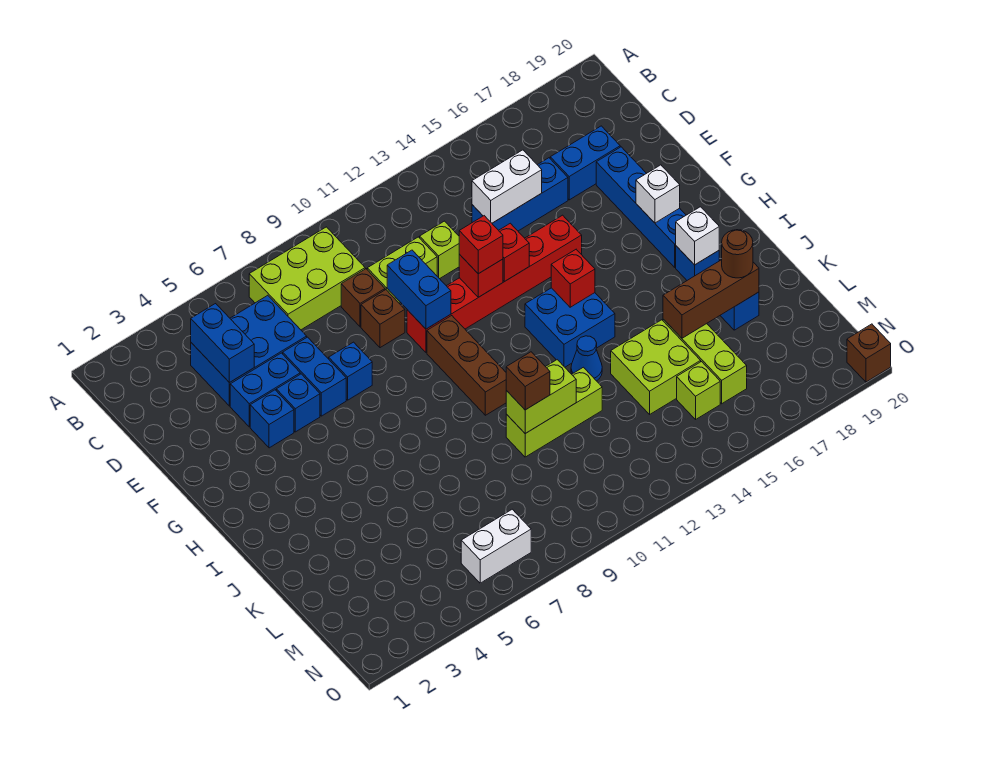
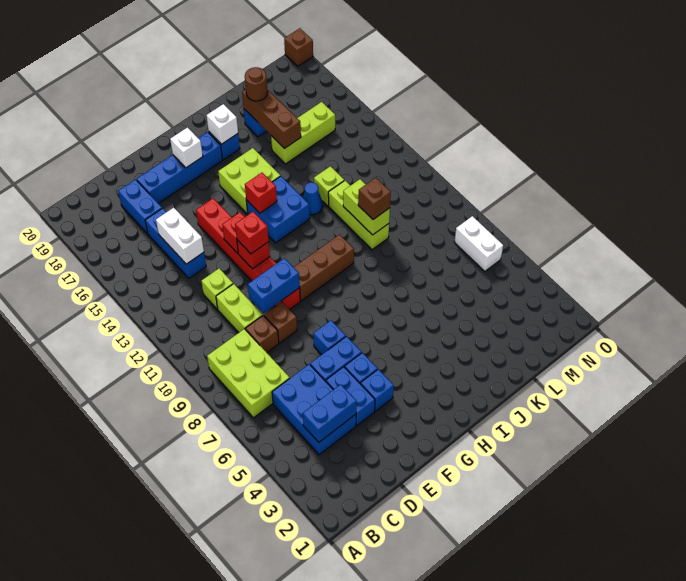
lime brick K14:L15 level 1 -> lime brick H15:I16 level 1
lime brick M15 level 1 -> lime brick K13 level 1

